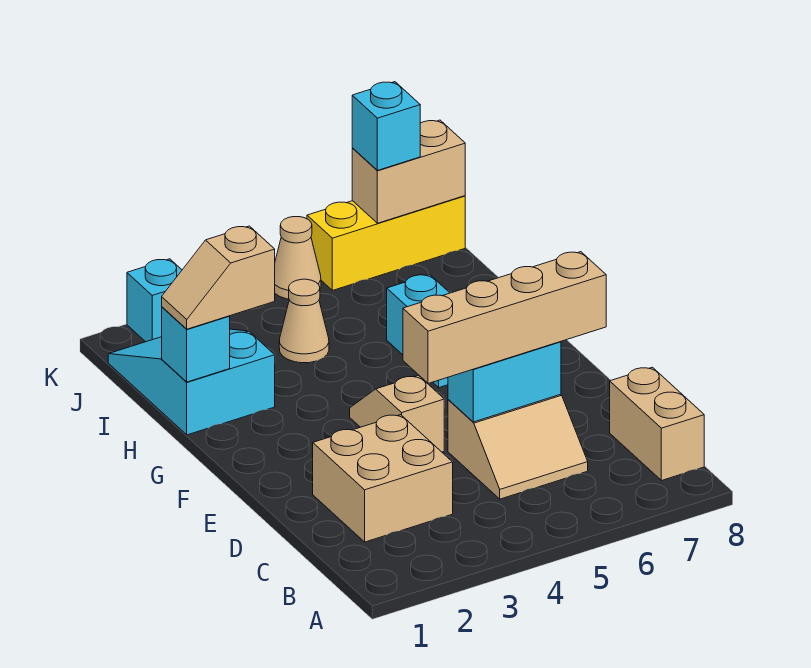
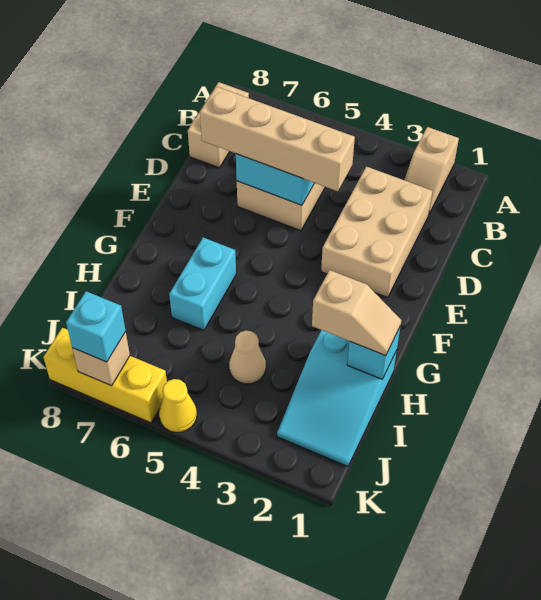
tan brick C2:D3 level 1 -> tan brick C2:E3 level 1
tan slope E4:F4 level 1 top E -> tan slope A2:B2 level 1 top A
cyan brick K2 level 1 -> none
tan cone K5 level 1 -> yellow cone K5 level 1
tan brick K7:K8 level 2 -> tan brick K7 level 2

